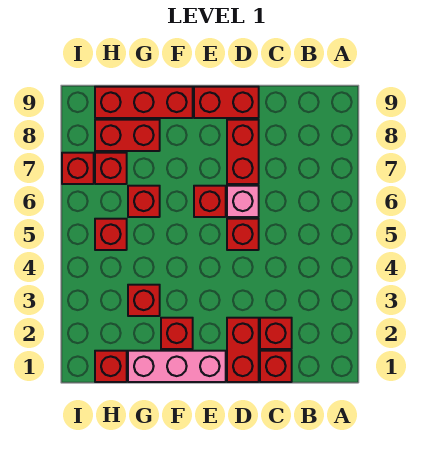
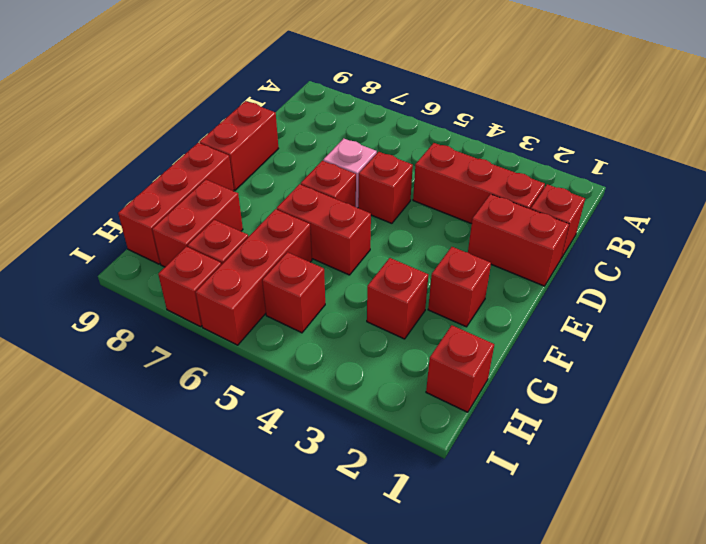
red brick C2 level 1 -> red brick C2:C4 level 1
red brick D7:D8 level 1 -> red brick F5:F6 level 1
pink brick E1:G1 level 1 -> none
red brick G6 level 1 -> red brick G6:I6 level 1

